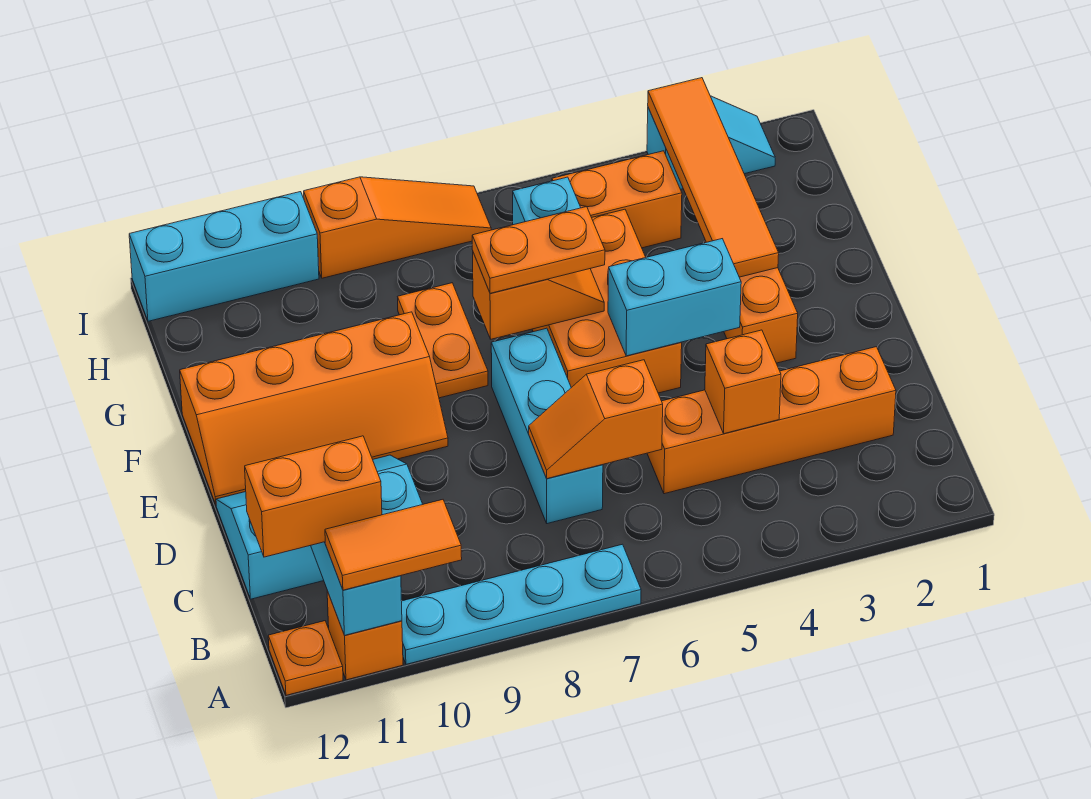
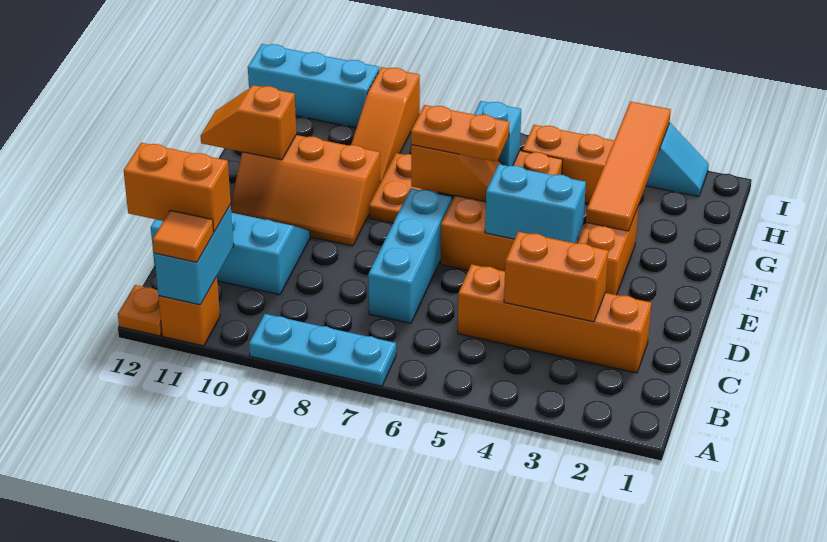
cyan plate A7:A10 level 1 -> cyan plate A7:A9 level 1
orange tile A10:A11 level 3 -> orange tile A11 level 3
orange brick C4 level 2 -> orange brick C3:C4 level 2
orange slope C6:C7 level 2 top 6 -> orange slope F11:F12 level 2 top 11
orange slope E9:F12 level 1 top F -> orange slope E9:F11 level 1 top F
orange slope I7:I9 level 1 top 9 -> orange slope G9:I9 level 1 top I

